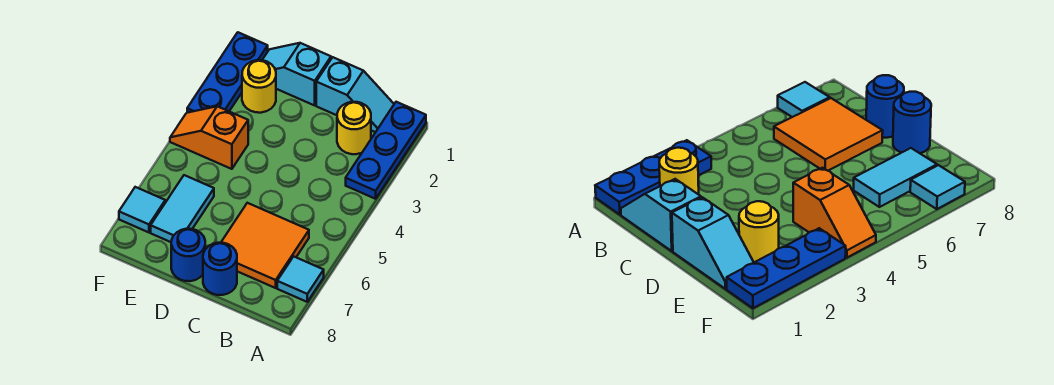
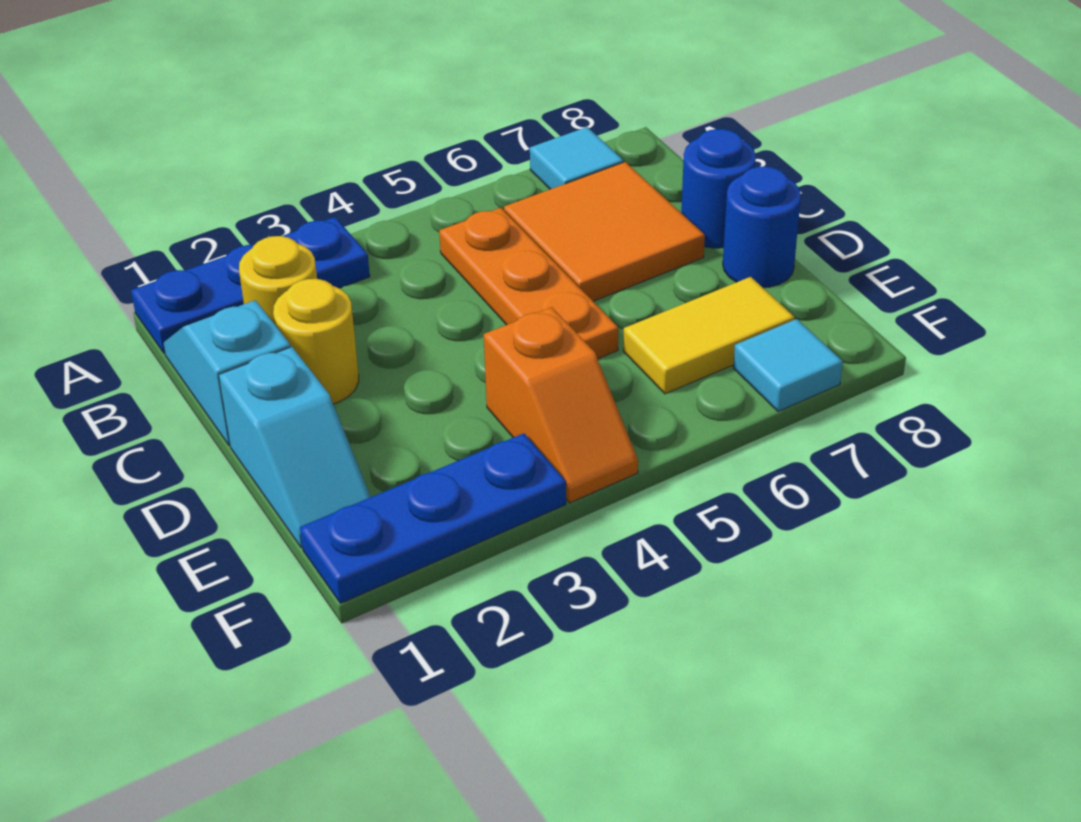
none -> orange plate B5:D5 level 1
yellow round brick E2 level 1 -> yellow round brick C2 level 1
cyan tile E6:E7 level 1 -> yellow tile E6:E7 level 1

